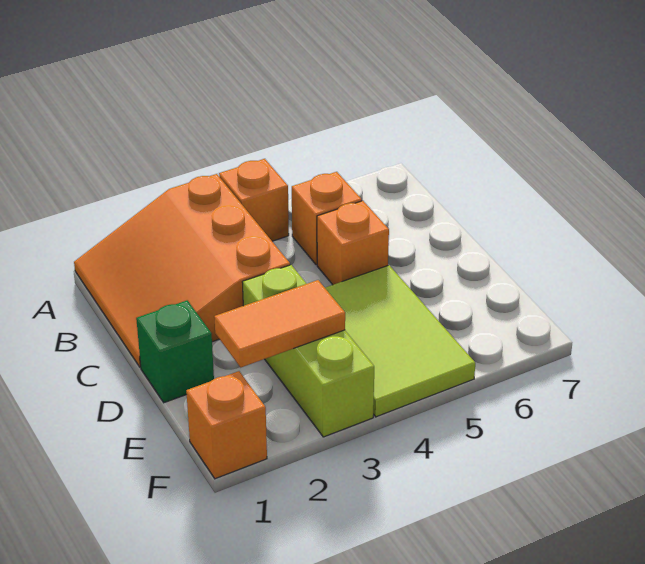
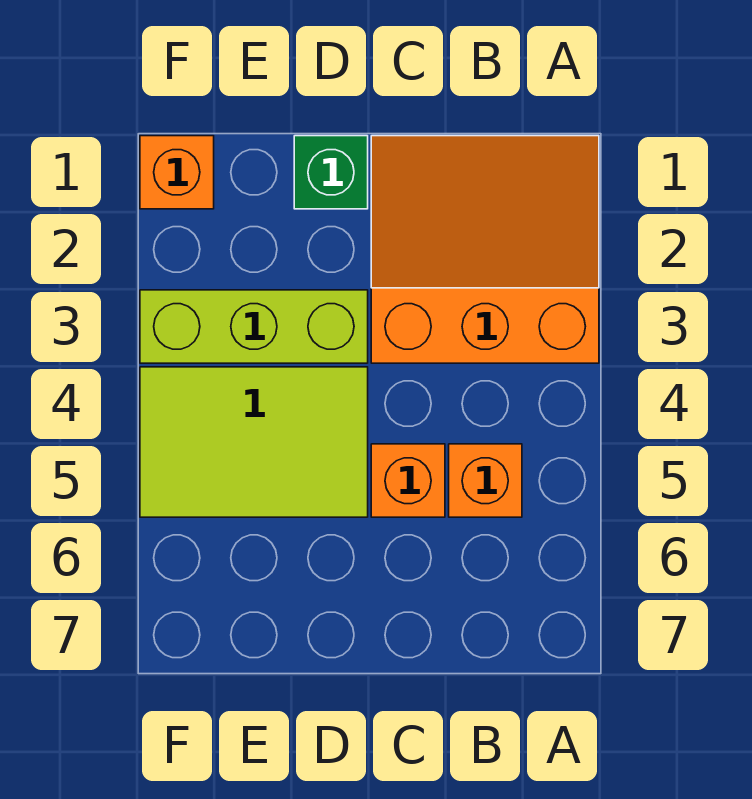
orange brick A4 level 1 -> none
orange tile E2:E3 level 2 -> none

